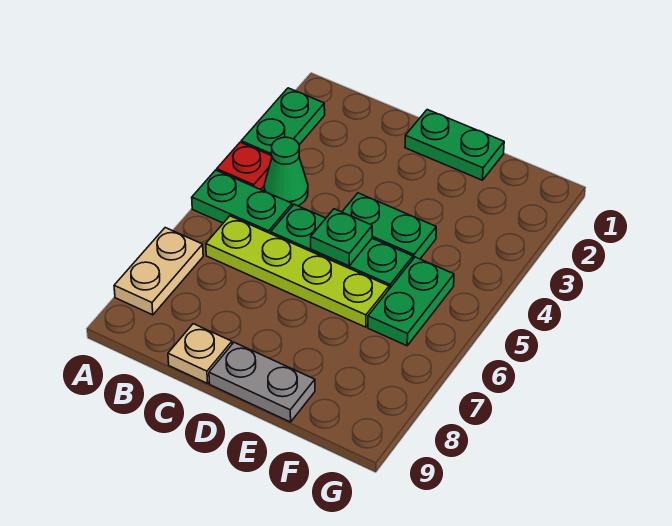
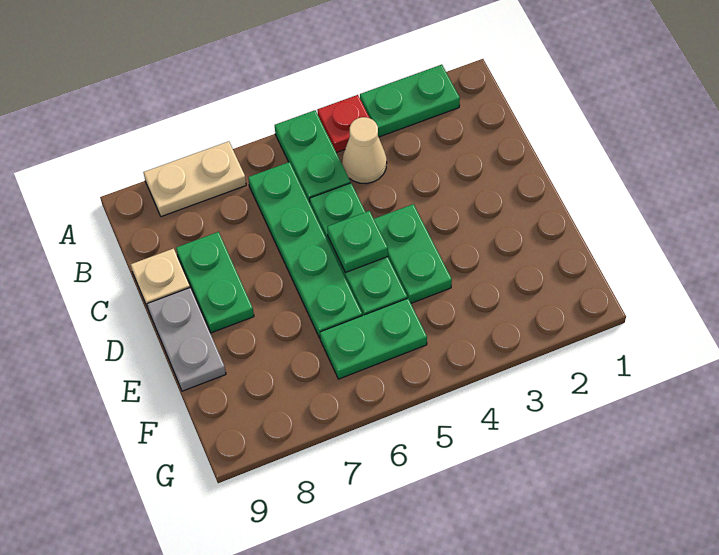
green cone B4 level 1 -> tan cone B4 level 1
lime plate B6:E6 level 1 -> green plate B6:E6 level 1
green plate D1:E1 level 1 -> green plate C8:D8 level 1

